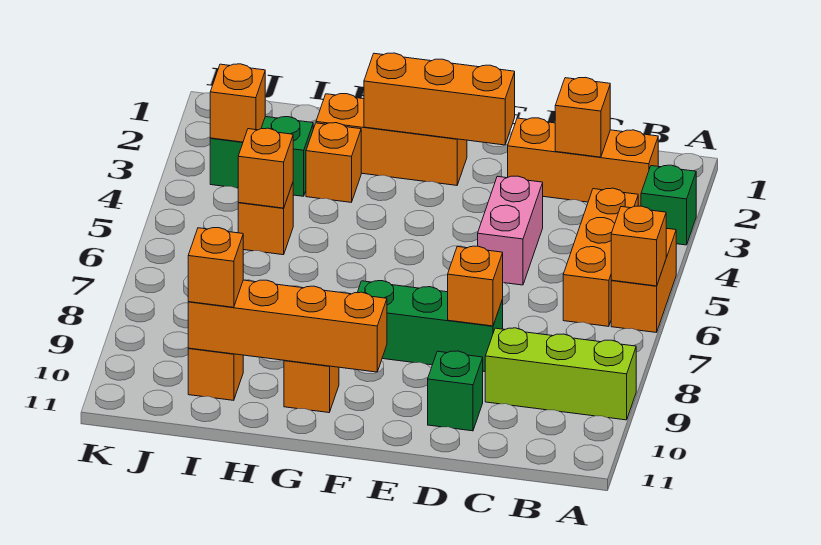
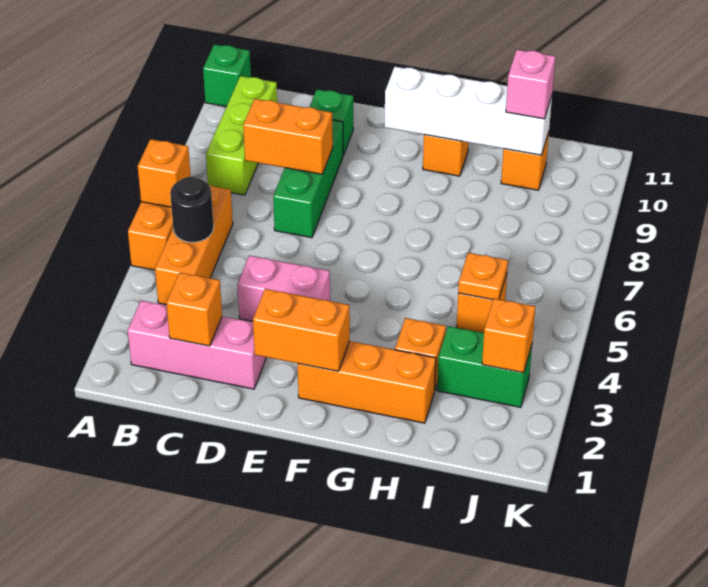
green brick A3 level 1 -> green brick A11 level 1
lime brick A9:C9 level 1 -> lime brick B8:B10 level 1
orange brick B2:D2 level 1 -> pink brick B2:D2 level 1
none -> black round brick B5 level 2
pink brick D4:D5 level 1 -> pink brick D4:E4 level 1
green brick D8:F8 level 1 -> green brick D7:D9 level 1
orange brick D8 level 2 -> orange brick C8:D8 level 2
orange brick E2:G2 level 2 -> orange brick E2:F2 level 2
orange brick F10:I10 level 2 -> white brick F10:I10 level 2
orange brick I5 level 2 -> orange plate I5 level 2
orange brick I10 level 3 -> pink brick I10 level 3

